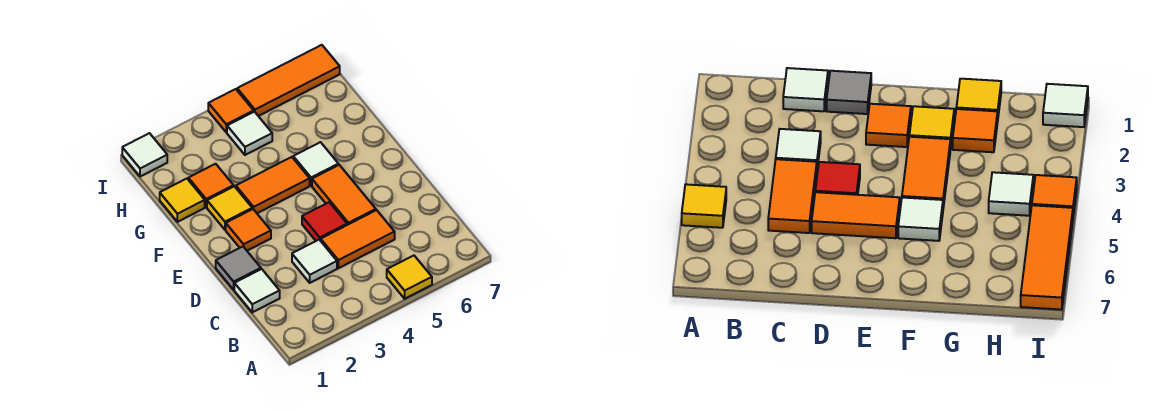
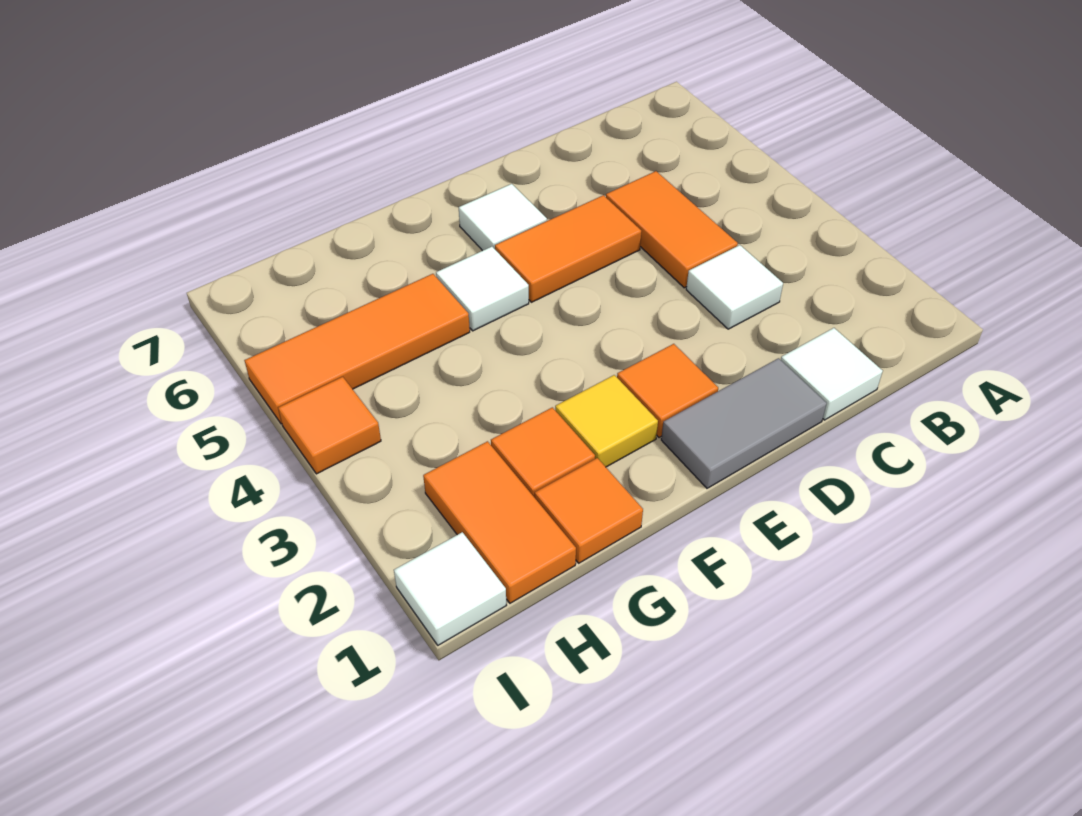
yellow tile A5 level 1 -> none
grey tile D1 level 1 -> grey tile D1:E1 level 1
red tile D4 level 1 -> none
orange tile F3:F4 level 1 -> orange tile H1:H2 level 1
yellow tile G1 level 1 -> orange tile G1 level 1
white tile H4 level 1 -> white tile E6 level 1
orange tile I5:I7 level 1 -> orange tile G5:I5 level 1

